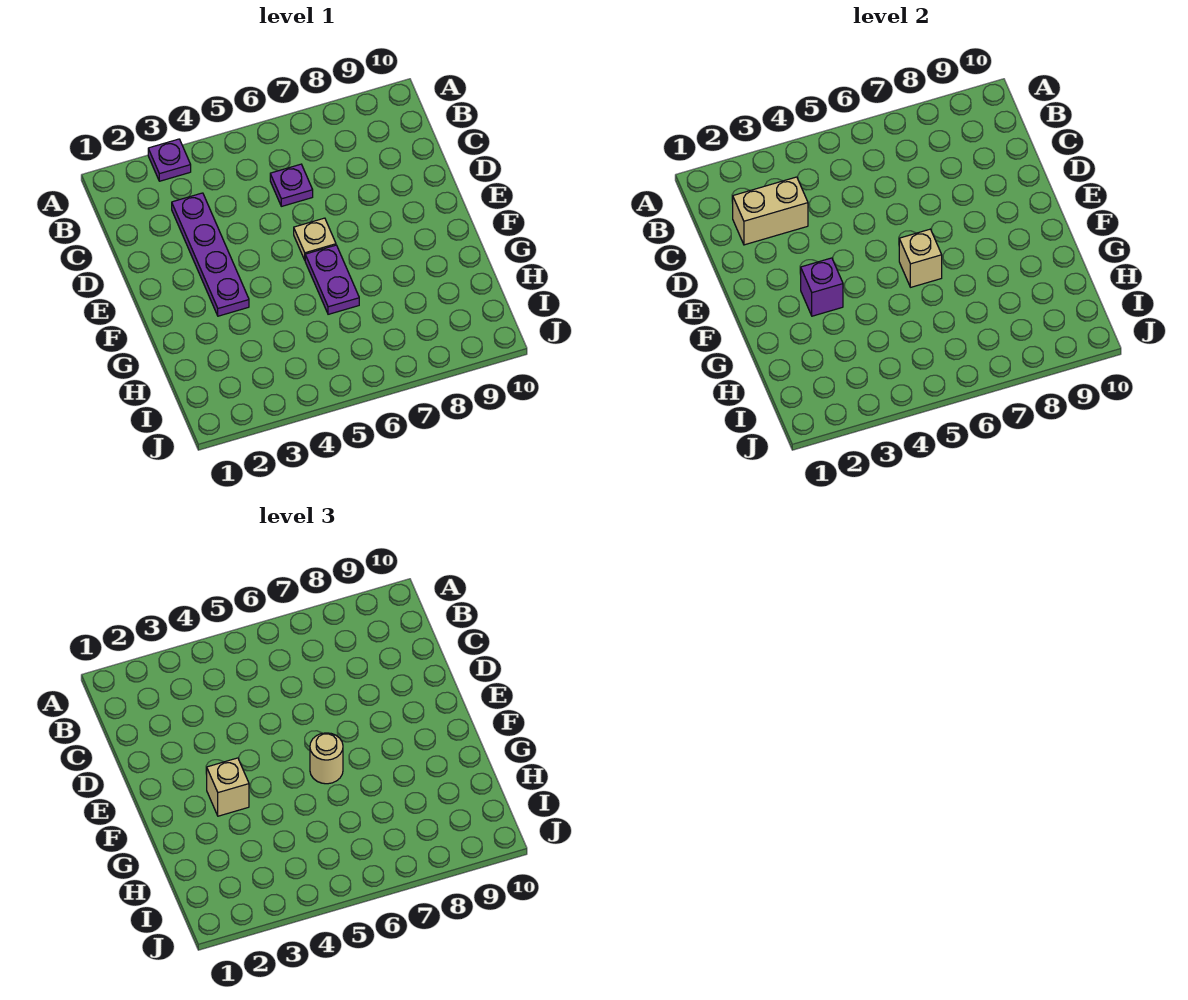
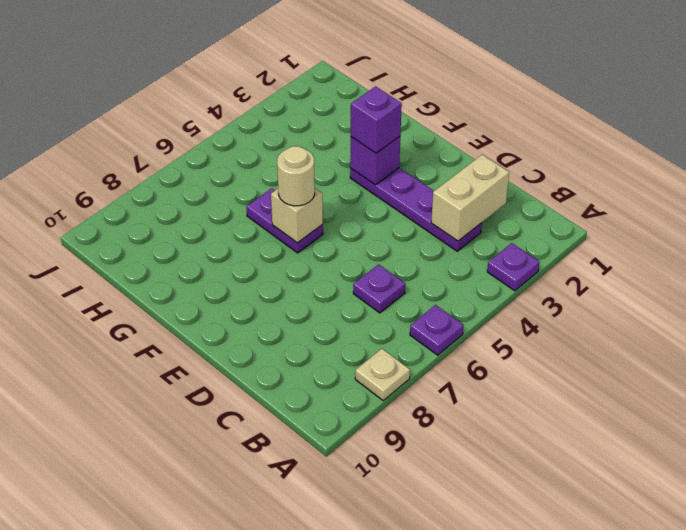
none -> purple plate A6 level 1
tan plate E6 level 1 -> tan plate A8 level 1
tan brick F3 level 3 -> purple brick F3 level 3

